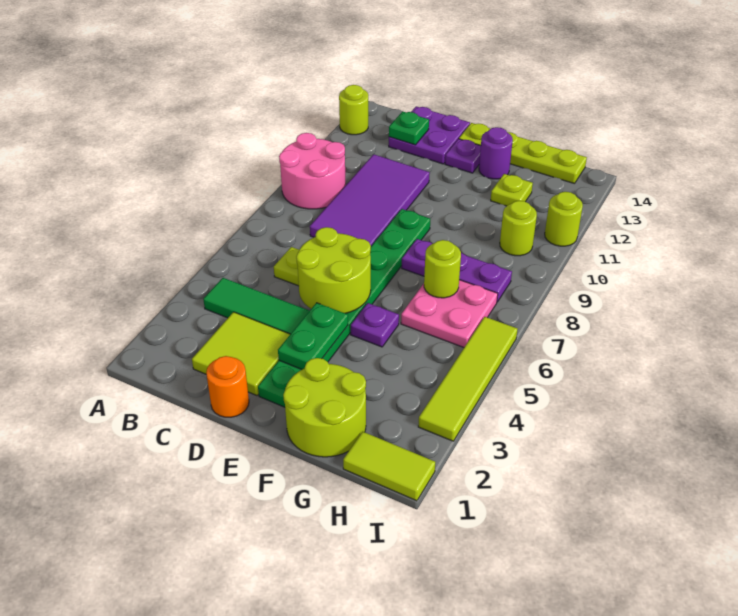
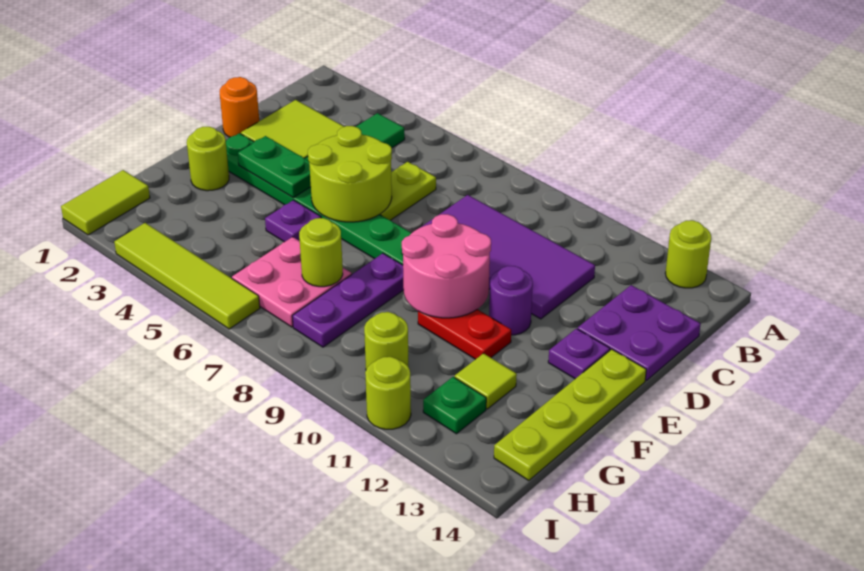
pink round brick A9:B10 level 1 -> pink round brick E9:F10 level 2
green plate C13 level 2 -> green plate H12 level 1
lime round brick F1:G2 level 1 -> lime round brick F2 level 1
none -> red plate F10:F11 level 1
purple round brick F13 level 1 -> purple round brick E11 level 1
lime plate G12 level 1 -> lime tile G12 level 1

